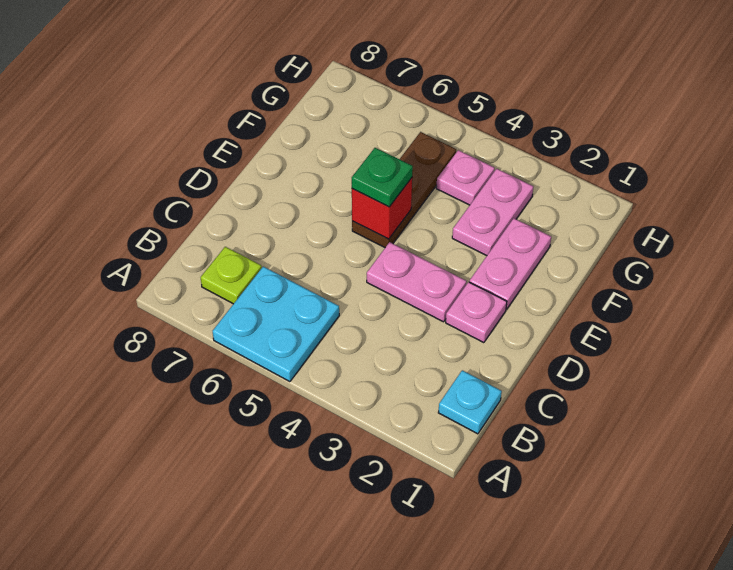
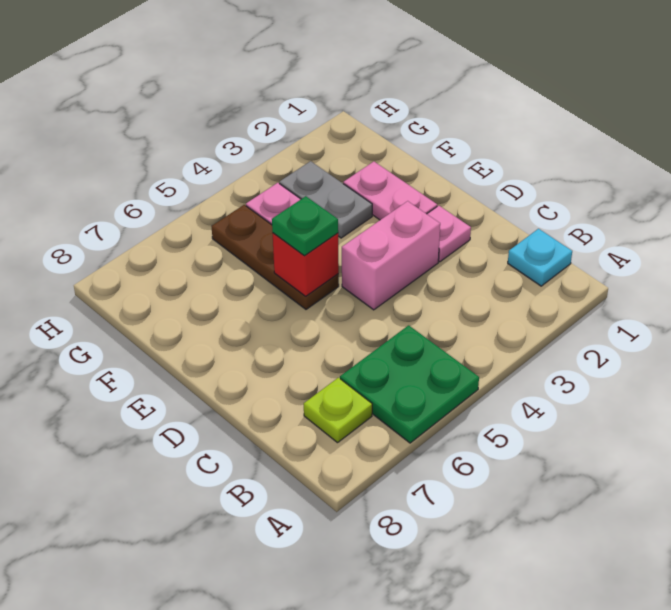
cyan plate A5:B6 level 1 -> green plate A5:B6 level 1
pink plate D3:D4 level 1 -> pink brick D3:D4 level 1
pink plate F3:G3 level 1 -> grey plate F3:G3 level 1

